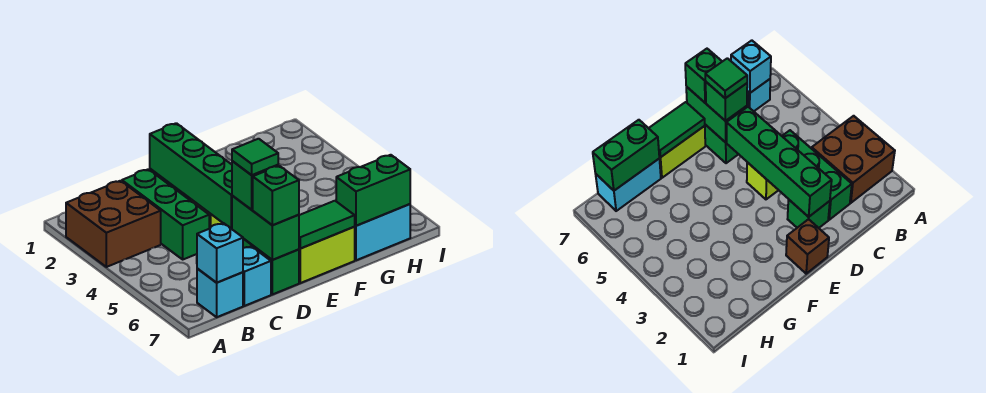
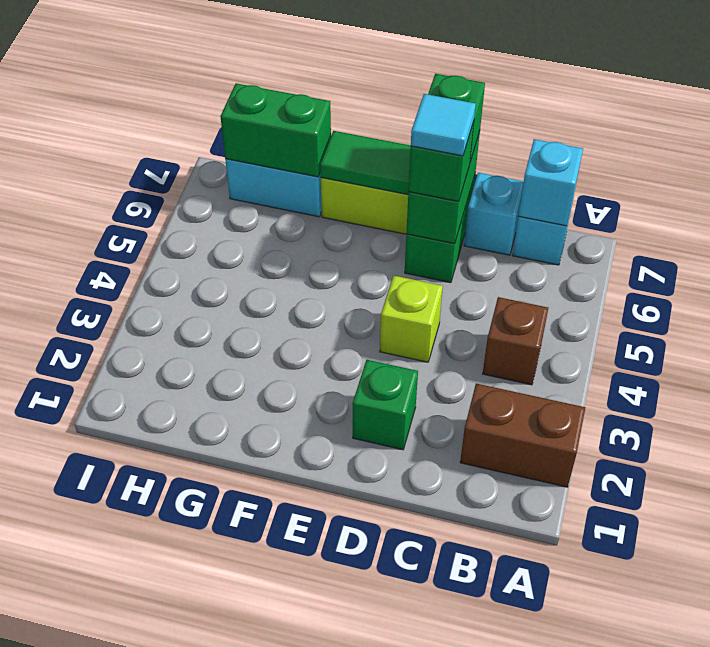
brown brick A2:B3 level 1 -> brown brick A2:B2 level 1
green brick C2:C4 level 1 -> none
green brick D2:D5 level 2 -> none
green tile D6 level 4 -> cyan tile D6 level 4
brown brick E1 level 1 -> brown brick B4 level 1

